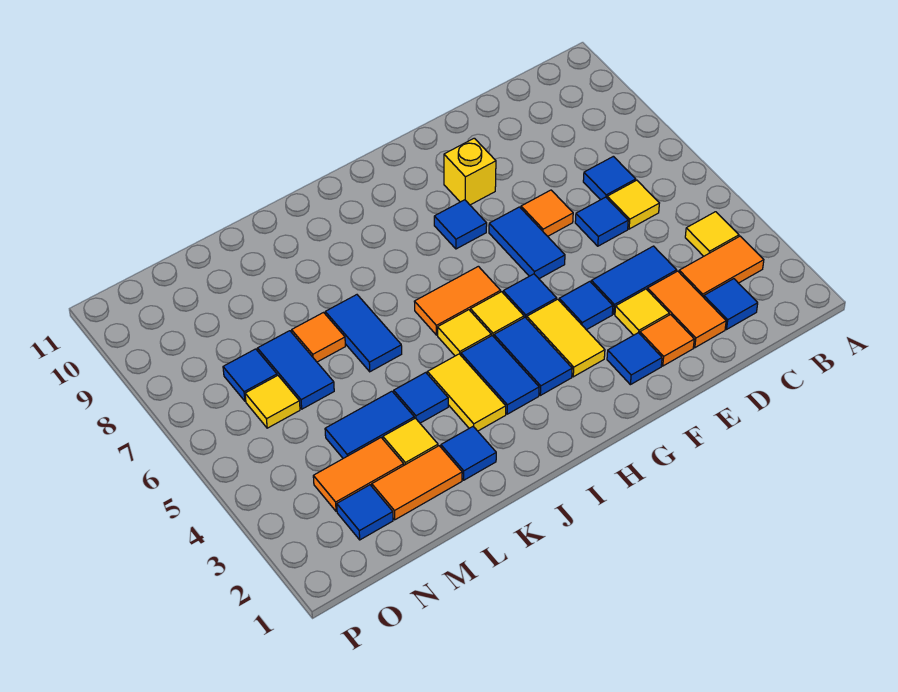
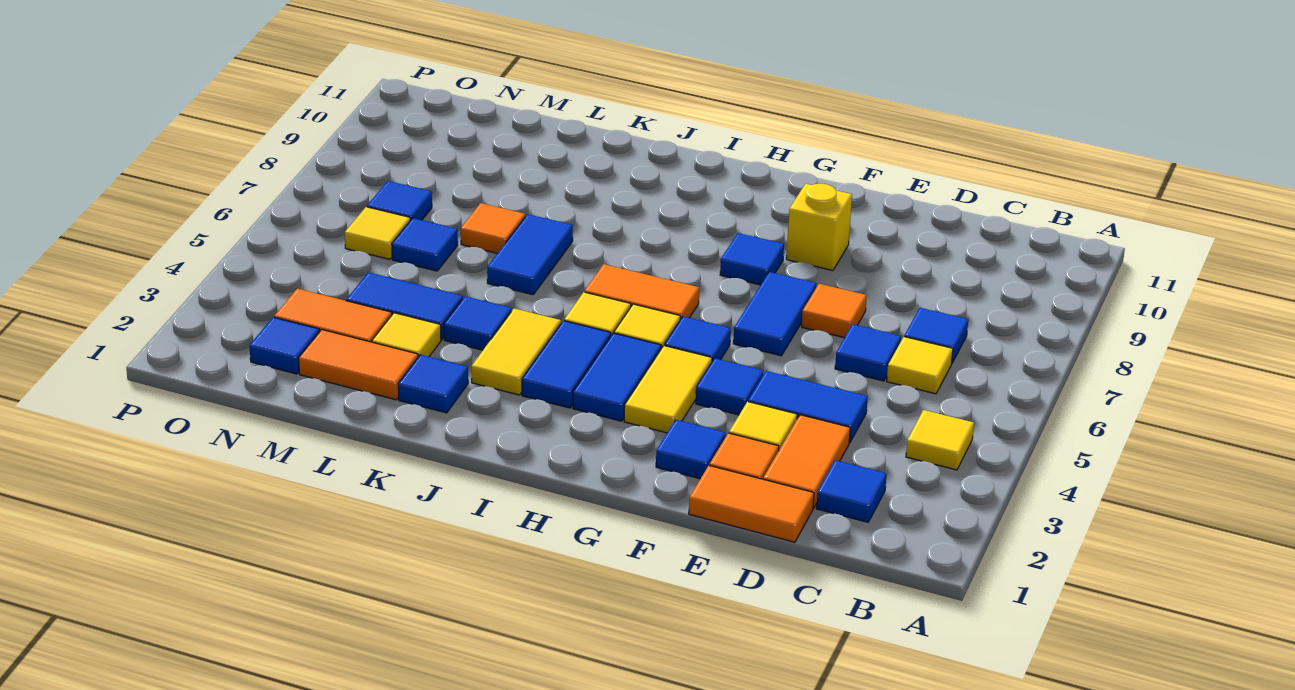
orange tile B3:C3 level 1 -> orange tile D1:E1 level 1
blue tile M6:M7 level 1 -> blue tile M6 level 1

